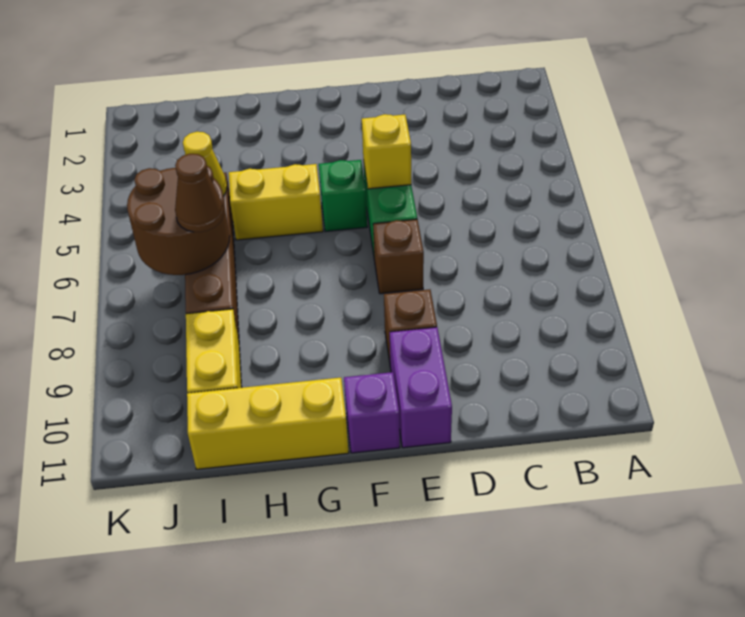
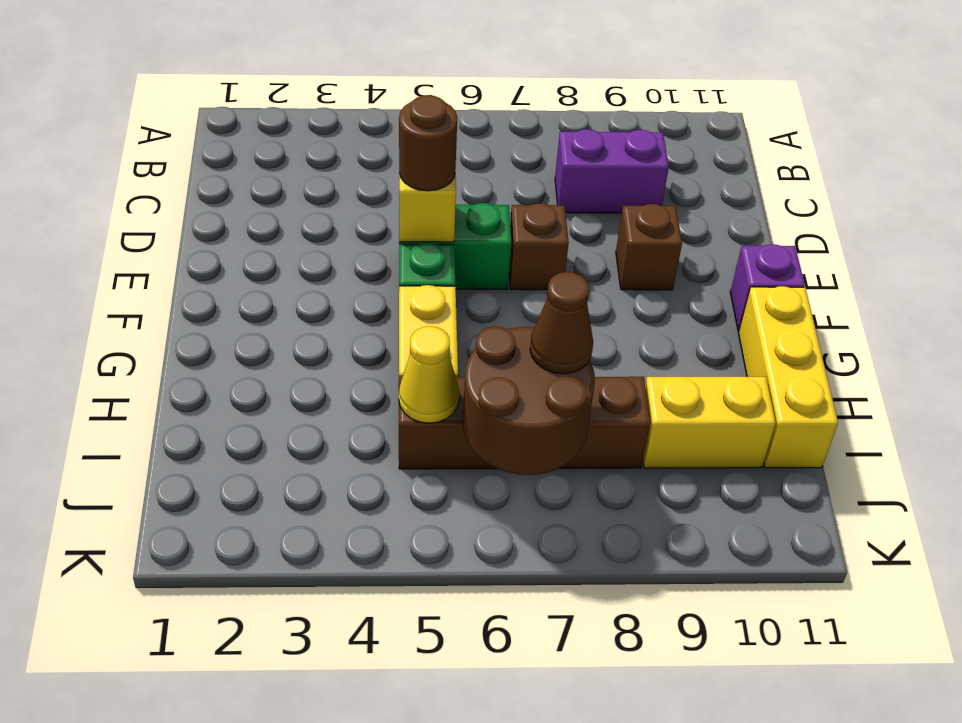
none -> brown round brick E5 level 3
purple brick E10:E11 level 1 -> purple brick C8:C9 level 1

